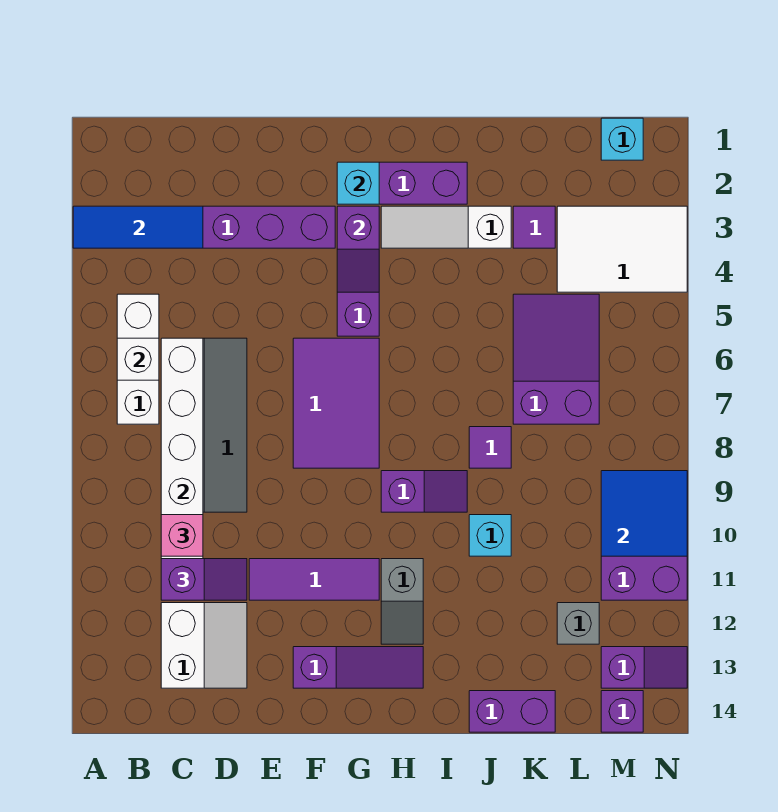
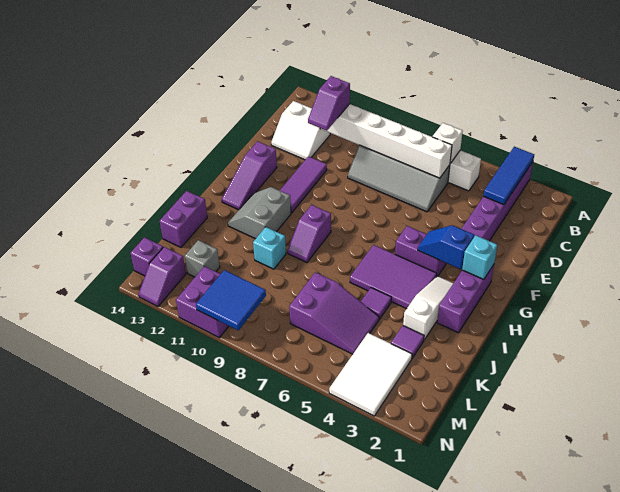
pink brick C10 level 3 -> none
purple tile F6:G8 level 1 -> purple tile H4:I6 level 1
purple slope G3:G4 level 2 top 3 -> blue slope G3:G4 level 2 top 3
grey slope H11:H12 level 1 top 11 -> grey slope H11:I12 level 1 top 11
purple tile J8 level 1 -> purple tile J5 level 1
cyan brick M1 level 1 -> none

